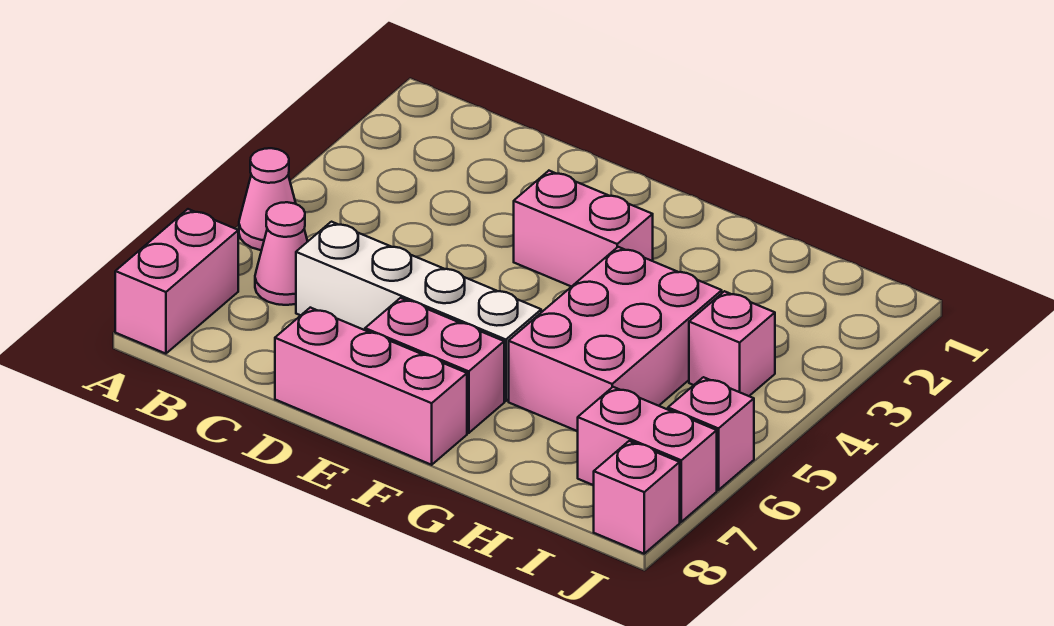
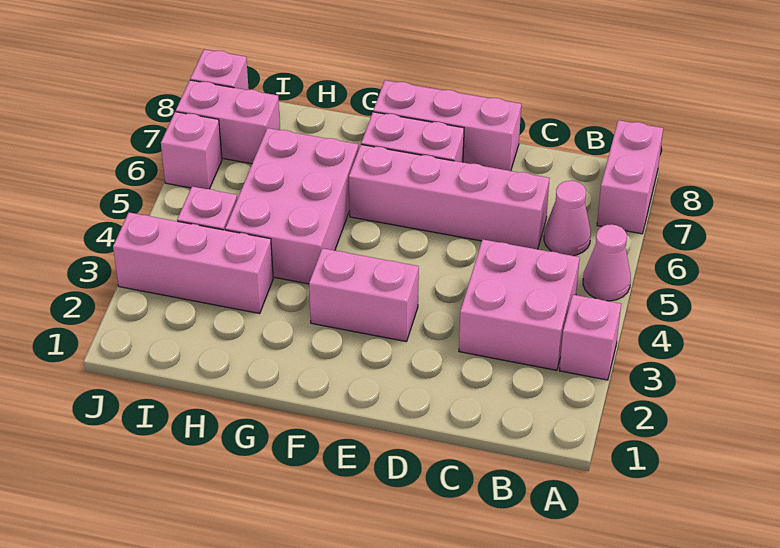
none -> pink brick A3 level 1
none -> pink brick B3:C4 level 1
white brick C6:F6 level 1 -> pink brick C6:F6 level 1
none -> pink brick H3:J3 level 1

